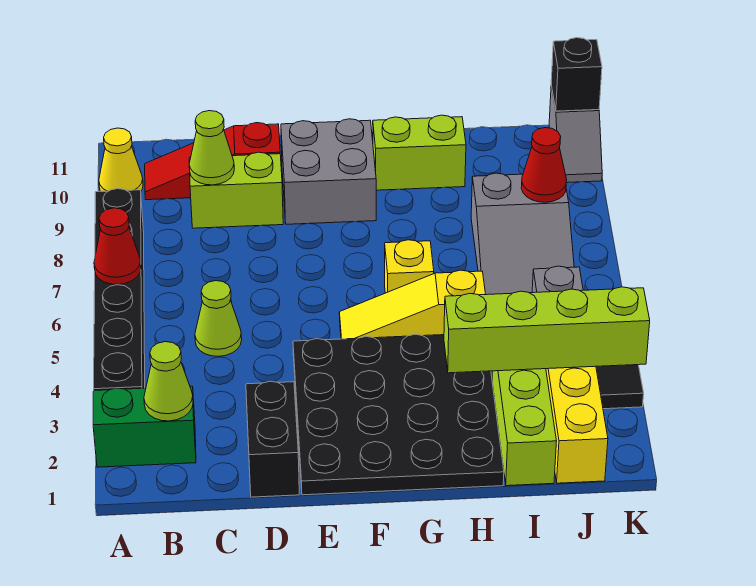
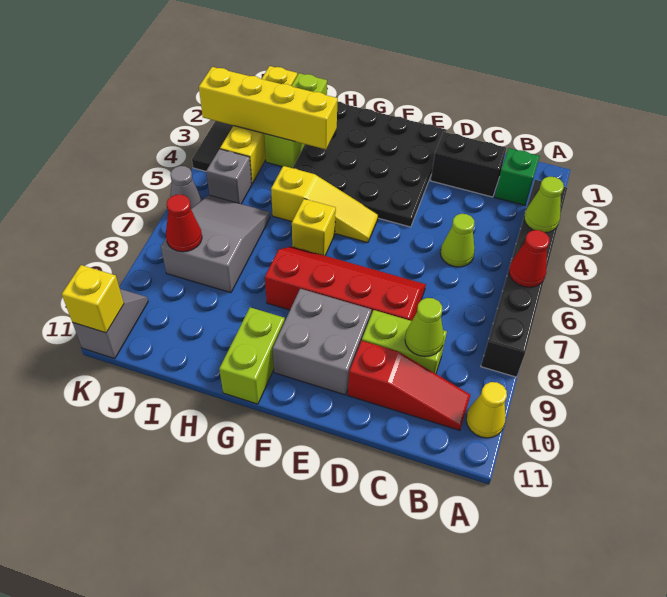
green brick A2:B2 level 1 -> green brick B2 level 1
lime cone B2 level 2 -> lime cone A4 level 2
black brick D1:D2 level 1 -> black brick C2:D2 level 1
none -> red slope D7:G8 level 1 top 8
lime brick G10:H10 level 1 -> lime brick G10:G11 level 1
lime brick H3:K3 level 2 -> yellow brick H3:K3 level 2
none -> grey cone K6 level 1
black brick K11 level 2 -> yellow brick K11 level 2

